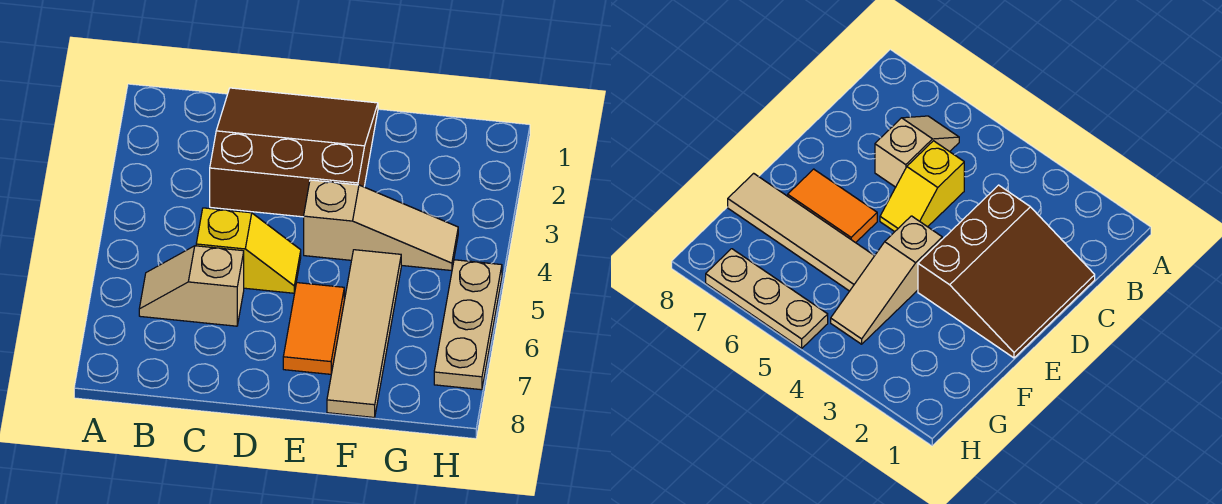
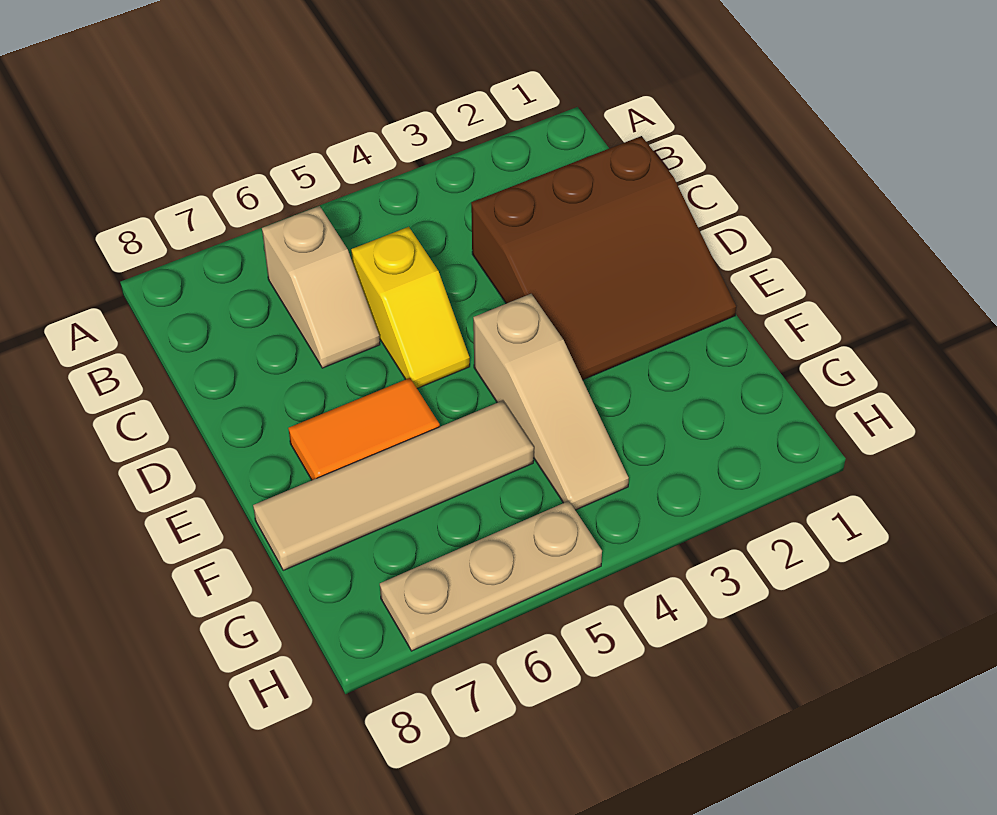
tan slope B6:C6 level 1 top C -> tan slope B6:C6 level 1 top B
brown slope C1:E3 level 1 top 3 -> brown slope C1:E3 level 1 top C

